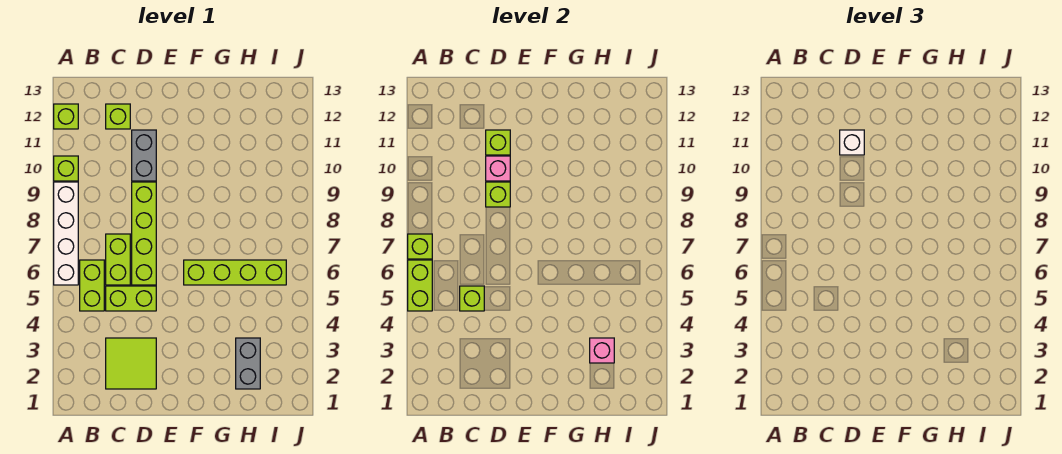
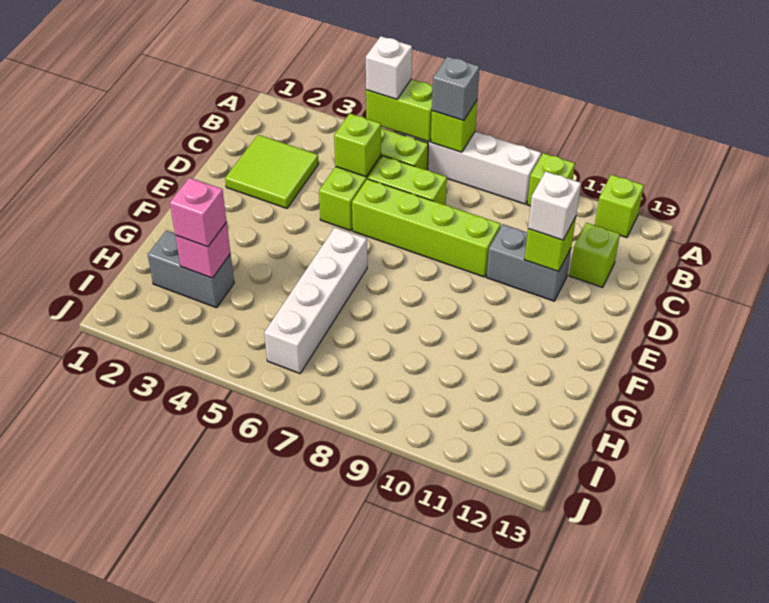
none -> white brick A5 level 3
none -> grey brick A7 level 3
lime brick D9 level 2 -> none
pink brick D10 level 2 -> pink brick H3 level 3
lime brick F6:I6 level 1 -> white brick F6:I6 level 1

